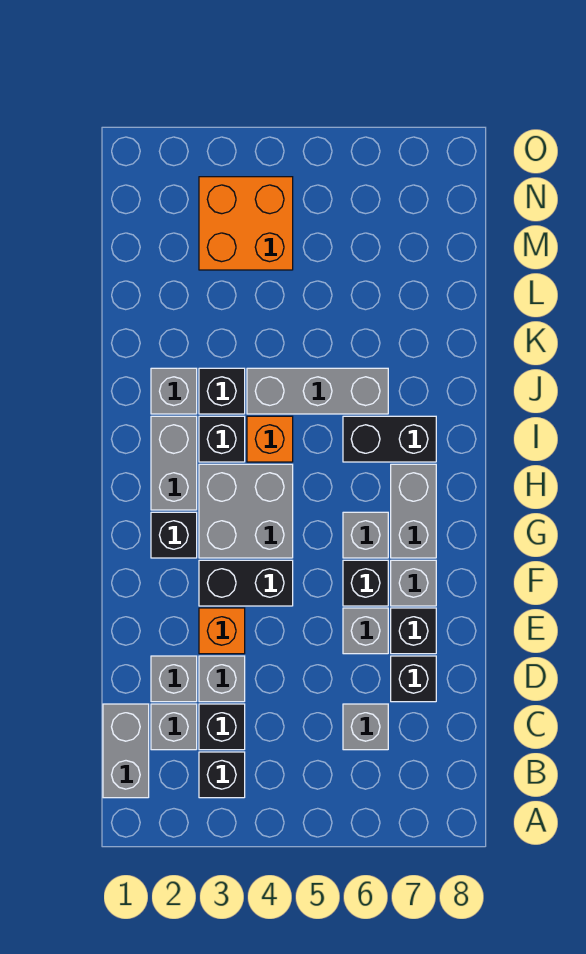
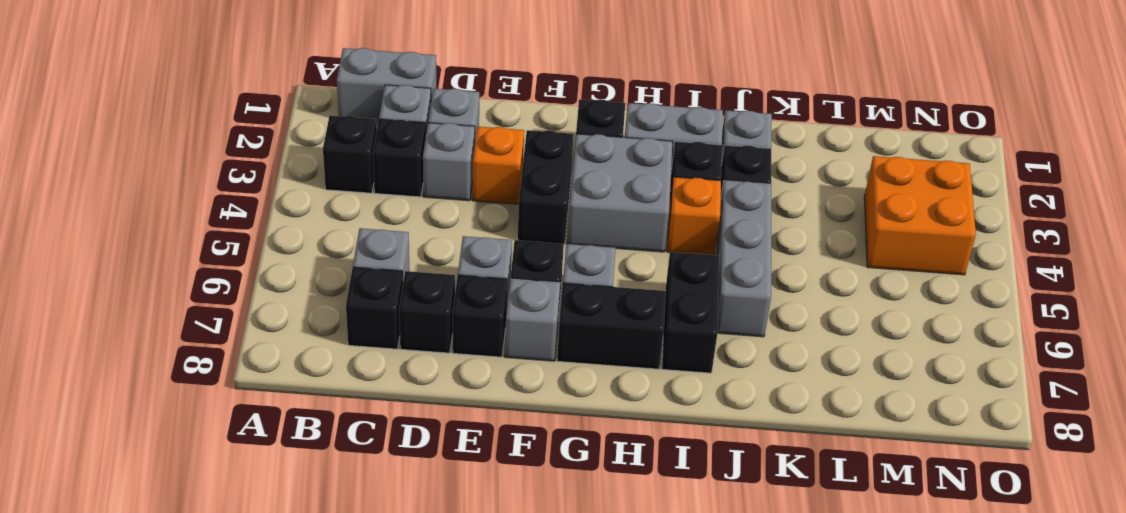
none -> black brick C7 level 1
grey brick G7:H7 level 1 -> black brick G7:H7 level 1

